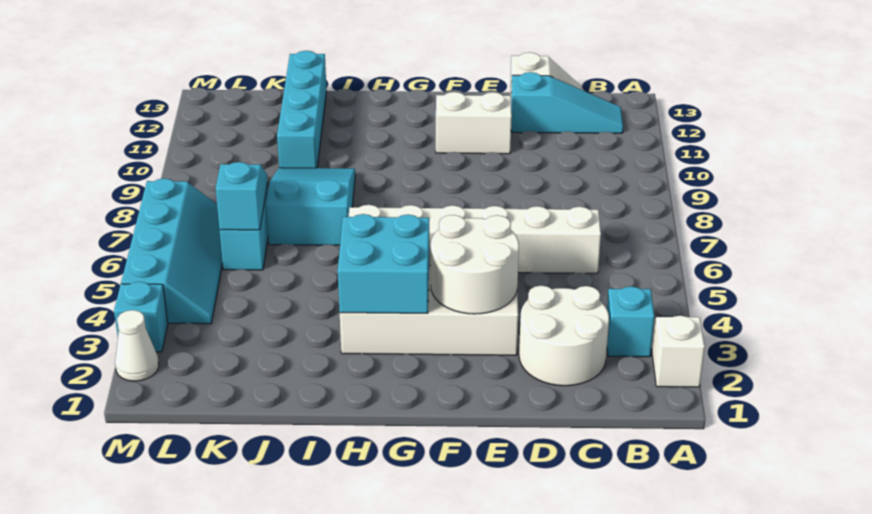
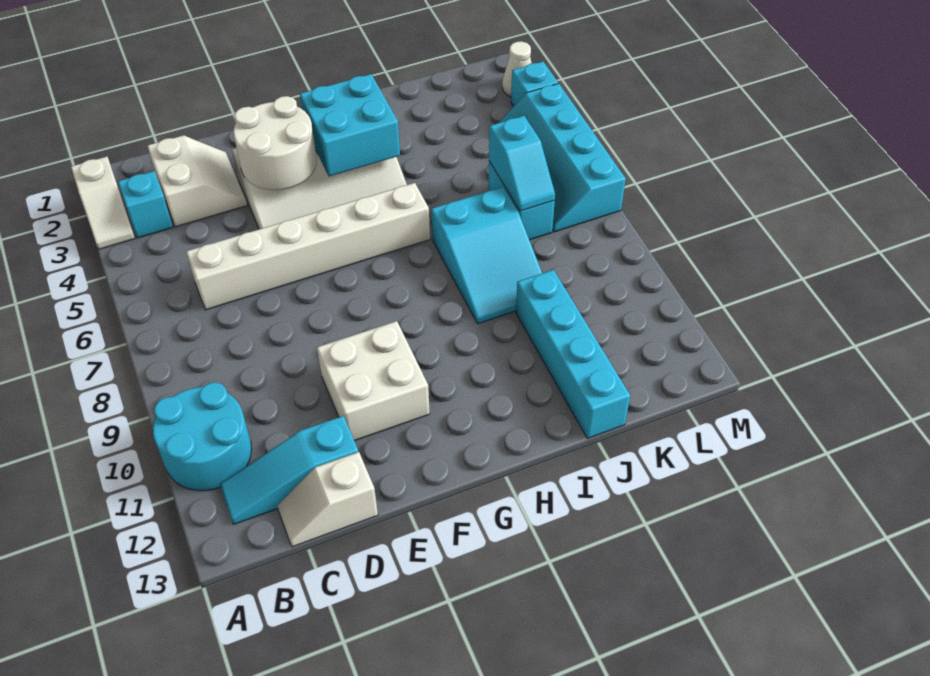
none -> cyan round brick A10:B11 level 1
white round brick C2:D3 level 1 -> white slope C2:D3 level 1 top C
white brick E11:F11 level 1 -> white brick E10:F11 level 1

